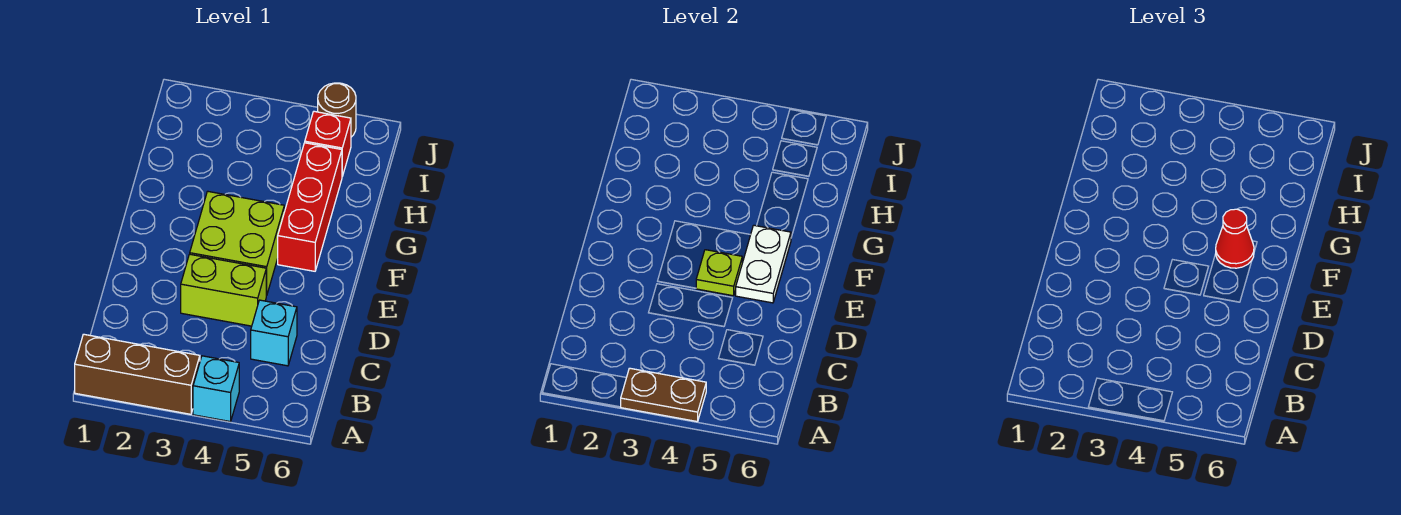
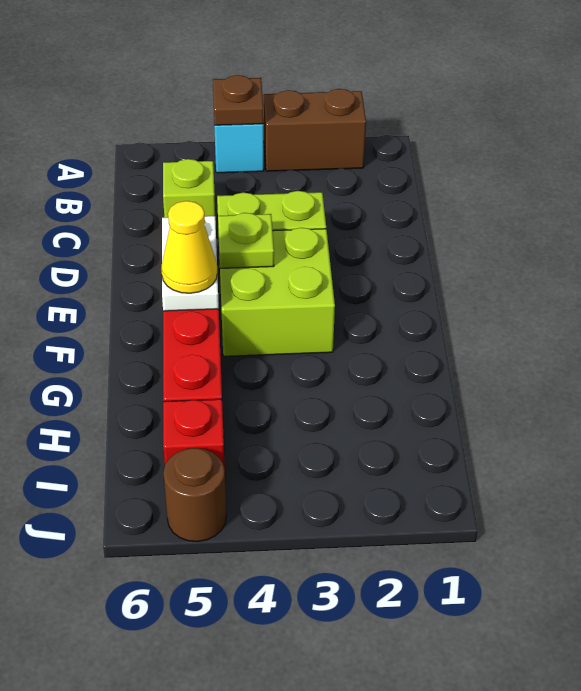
brown brick A1:A3 level 1 -> brown brick A2:A3 level 1
brown plate A3:A4 level 2 -> brown plate A4 level 2
cyan brick C5 level 1 -> lime brick C5 level 1
red cone F5 level 3 -> yellow cone F5 level 3

